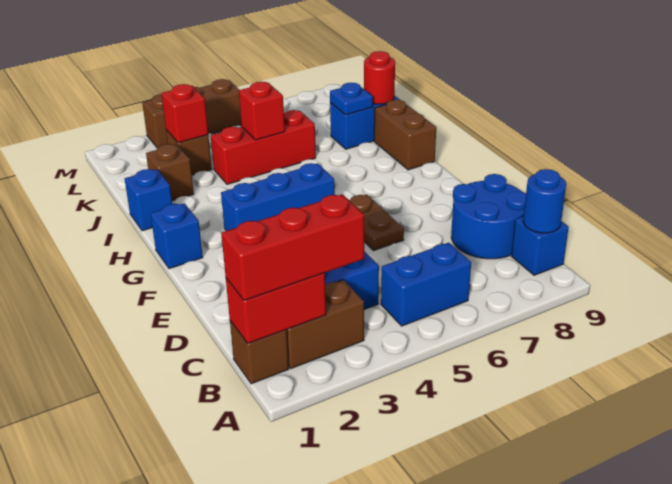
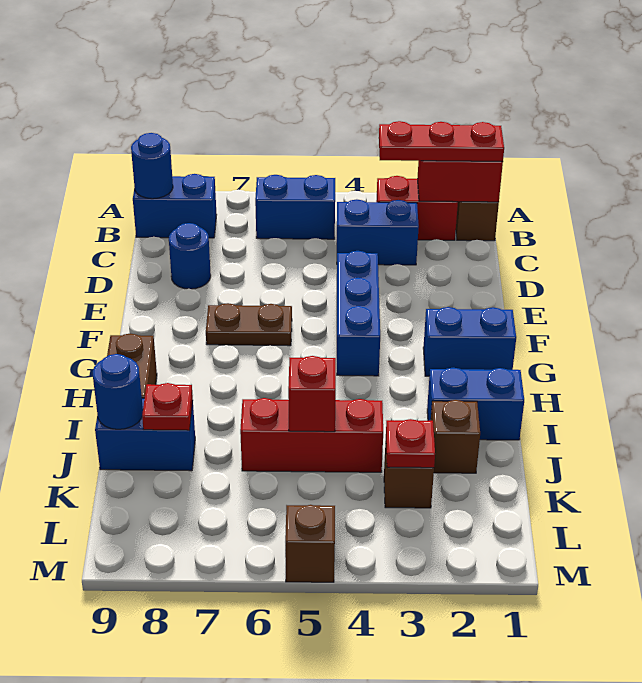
red brick B1:B3 level 3 -> red plate B1:B3 level 3
brown brick B2:B3 level 1 -> red brick B2:B3 level 1
blue brick B9 level 1 -> blue brick B8:B9 level 1
blue round brick C8:D9 level 1 -> blue round brick D8 level 1
brown plate E6:F6 level 1 -> brown plate F6:F7 level 1
blue brick G1 level 1 -> blue brick G1:G2 level 1
blue brick G3:G5 level 1 -> blue brick E4:G4 level 1
blue brick I1 level 1 -> blue brick I1:I2 level 1
blue plate J8 level 2 -> red plate J8 level 2
red round brick J9 level 2 -> blue round brick J9 level 2
red brick K3 level 2 -> red plate K3 level 2
brown brick M3:M5 level 1 -> brown brick M5 level 1

